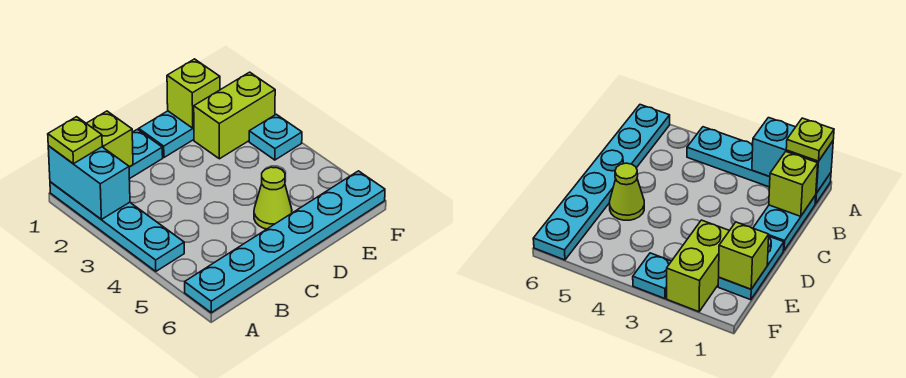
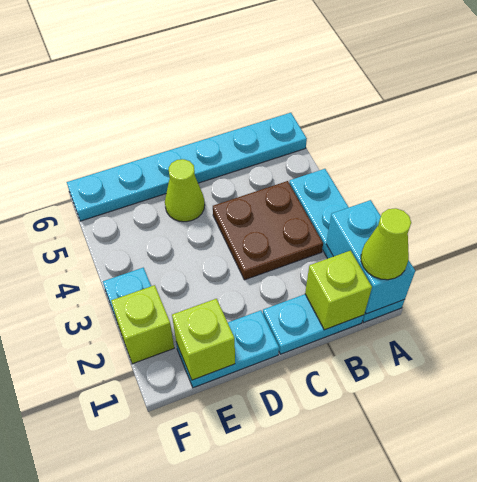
lime plate A1 level 3 -> lime cone A1 level 3
none -> brown plate B3:C4 level 1
lime brick E2:F2 level 1 -> lime brick F2 level 1

